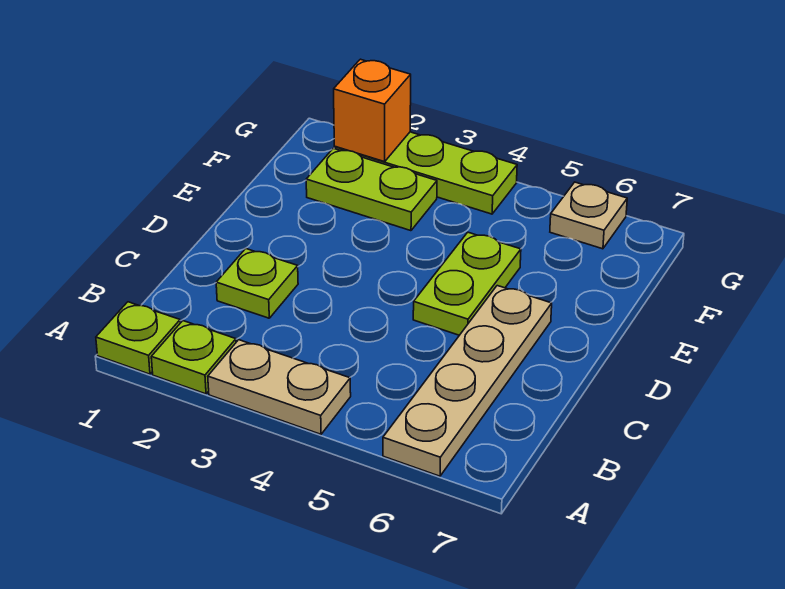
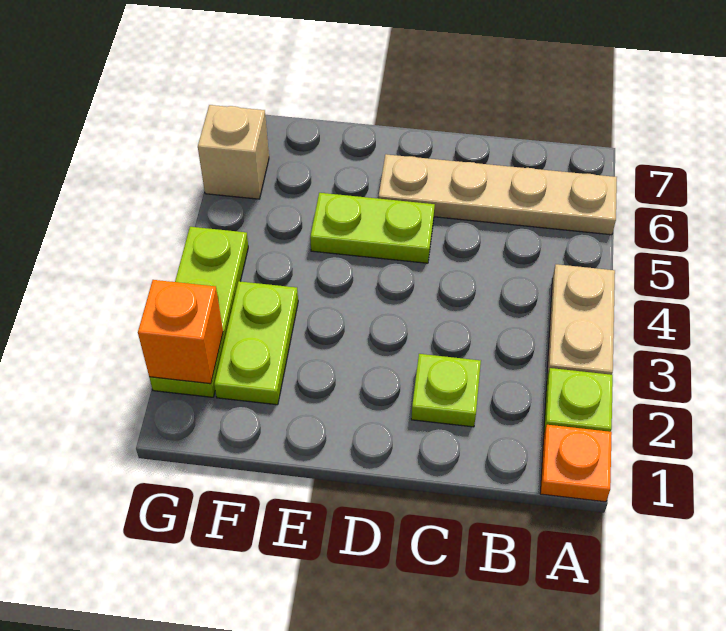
lime plate A1 level 1 -> orange plate A1 level 1
tan plate G6 level 1 -> tan brick G6 level 1

